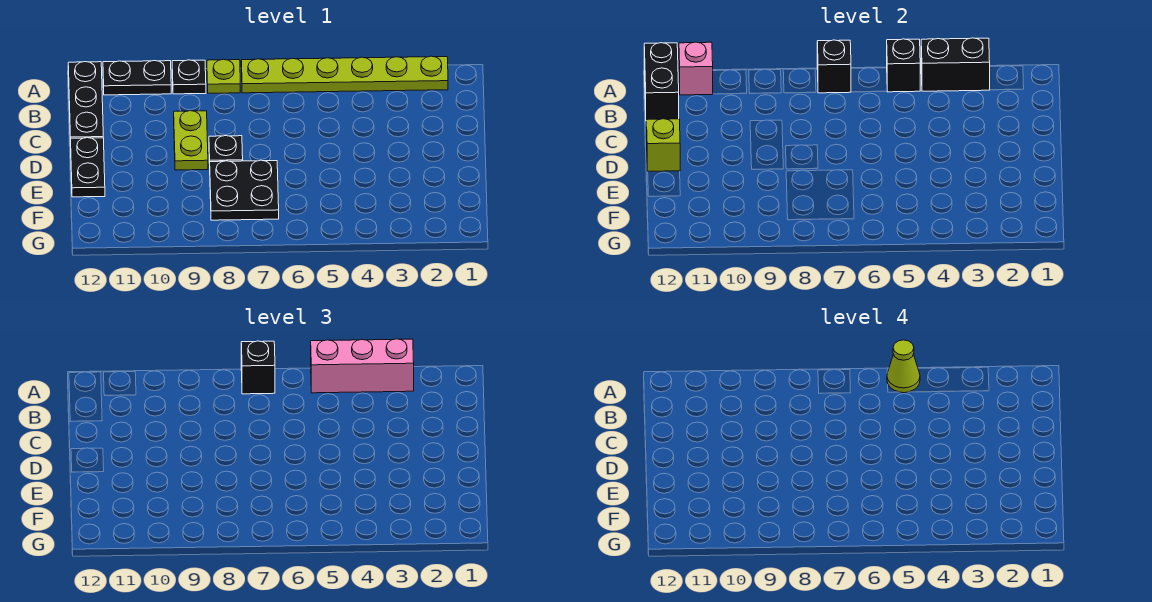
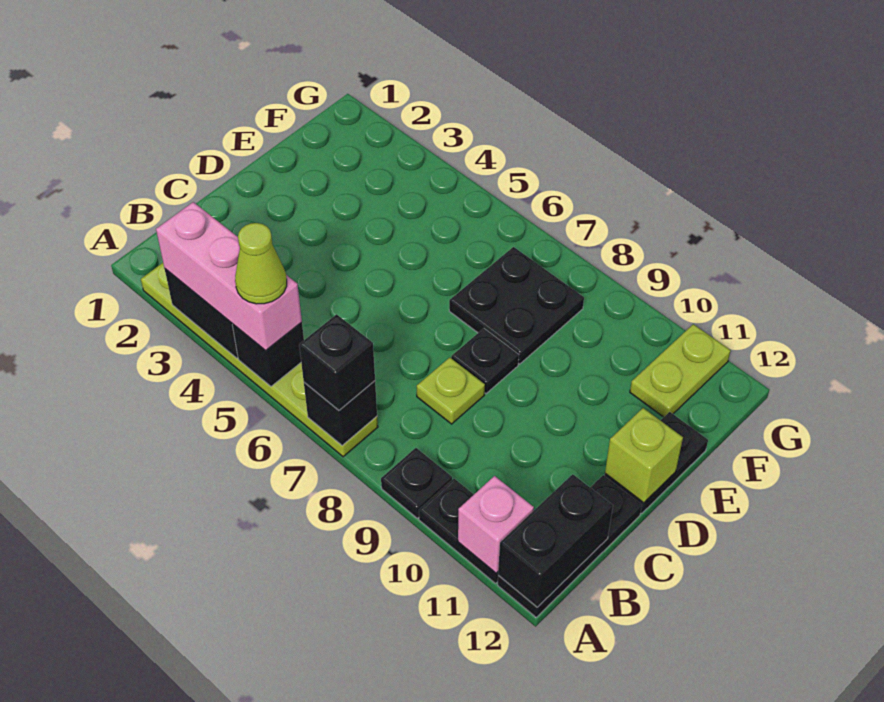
lime plate A8 level 1 -> lime plate C8 level 1
lime plate C9:D9 level 1 -> lime plate F11:G11 level 1

